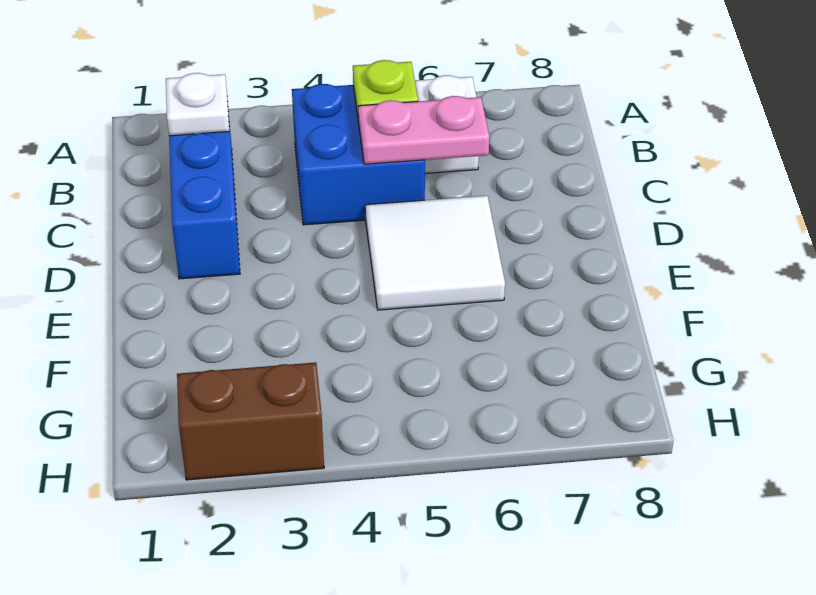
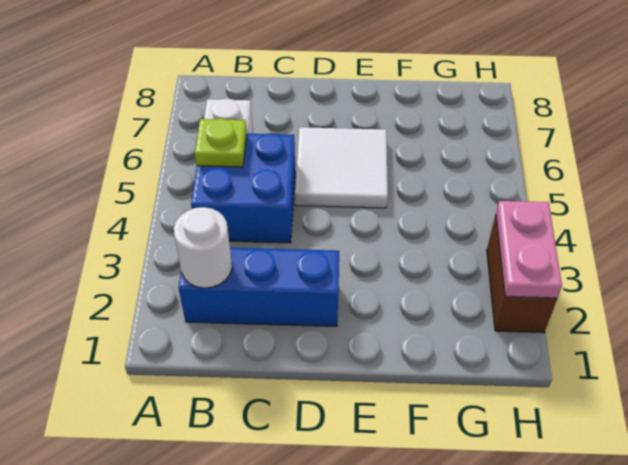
white plate B2 level 2 -> white round brick B2 level 2
pink plate C5:C6 level 2 -> pink plate H2:H3 level 2

